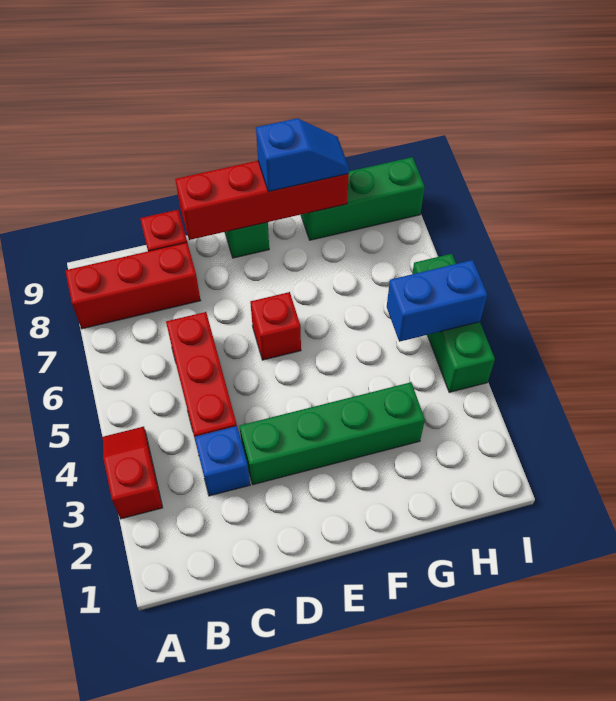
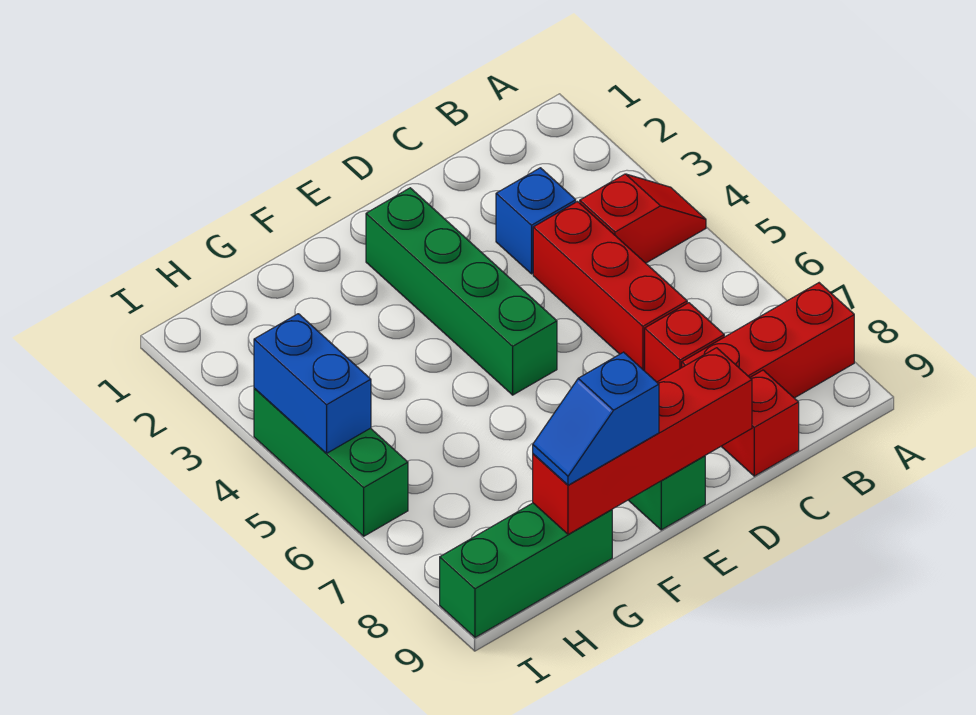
red slope A3:A4 level 1 top 3 -> red slope A4:B4 level 1 top B
green brick D3:G3 level 1 -> green brick E2:E5 level 1
red brick E6 level 1 -> red brick C7 level 1
blue brick H5:I5 level 2 -> blue brick I4:I5 level 2

